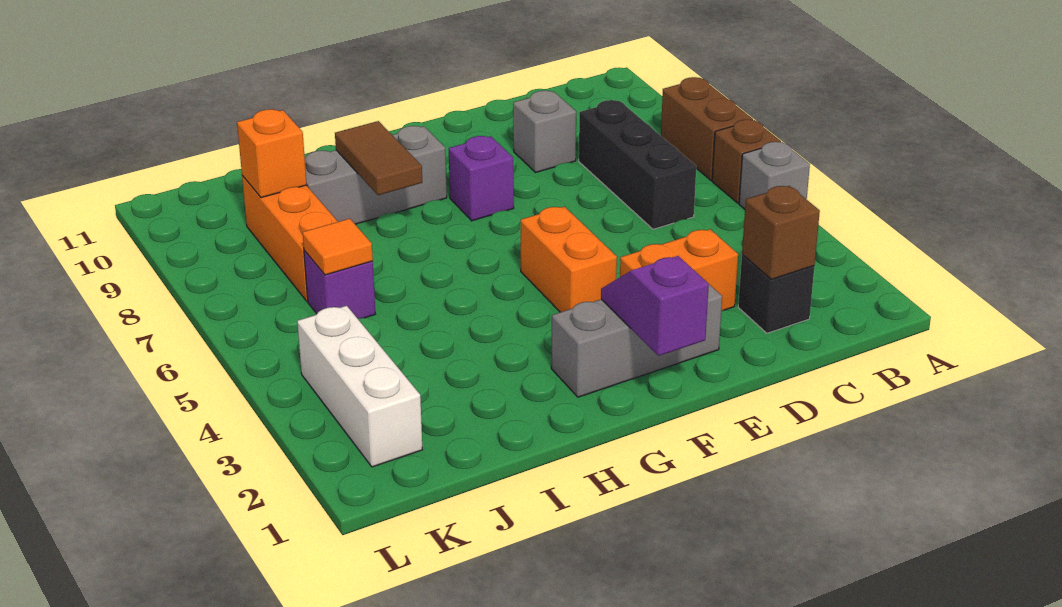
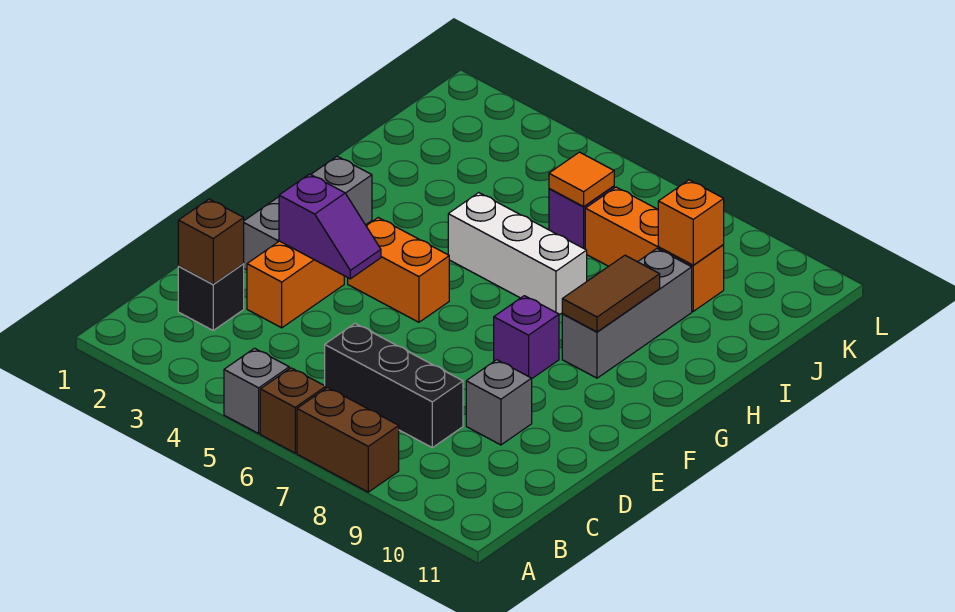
purple slope F1:F2 level 2 top 1 -> purple slope E3:E4 level 2 top 3
brown tile H8:H9 level 2 -> brown tile G9:H9 level 2
white brick K2:K4 level 1 -> white brick H5:H7 level 1

